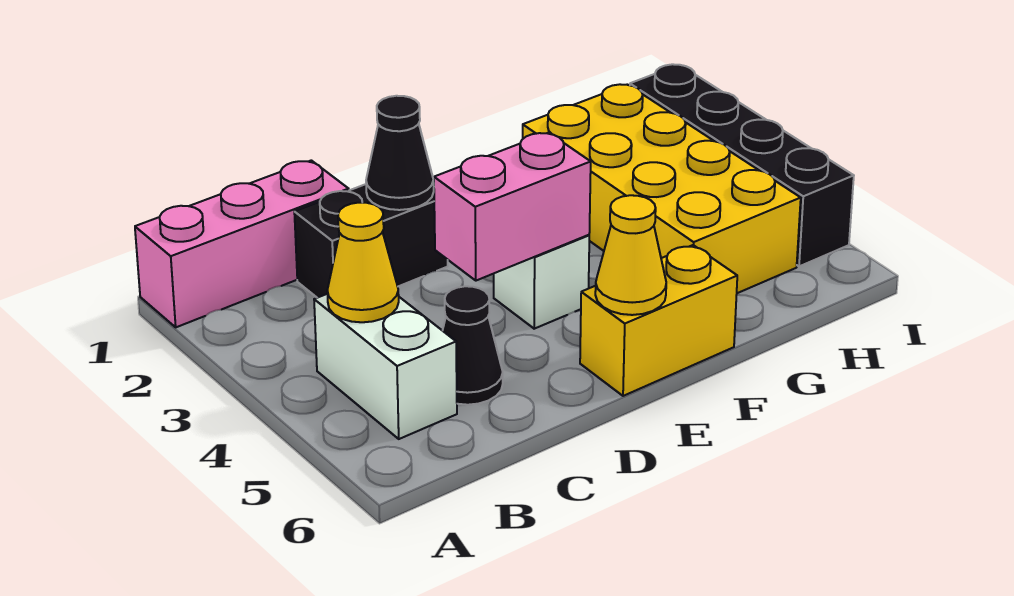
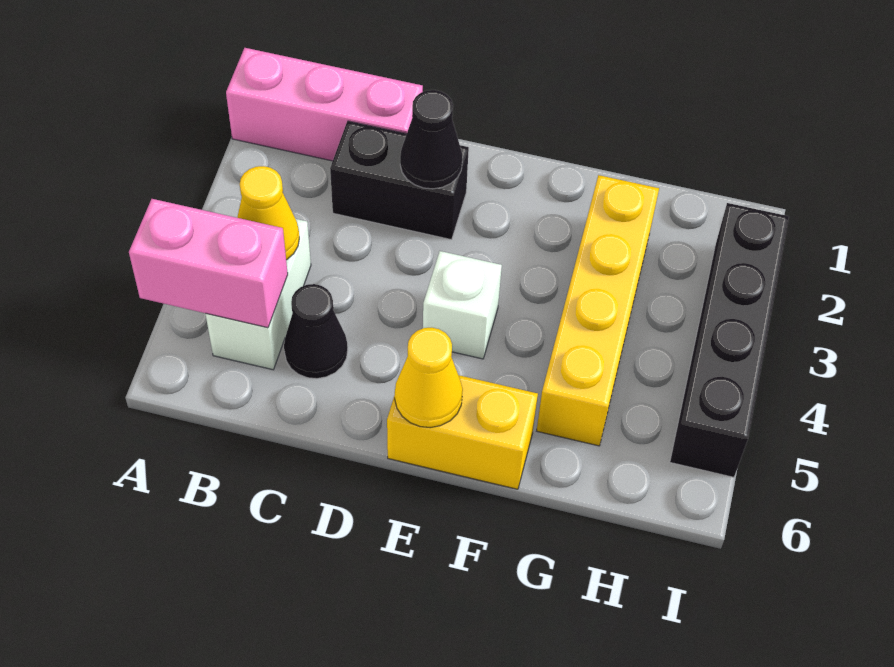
pink brick D4:E4 level 2 -> pink brick A5:B5 level 2
yellow brick G2:H5 level 1 -> yellow brick G2:G5 level 1

